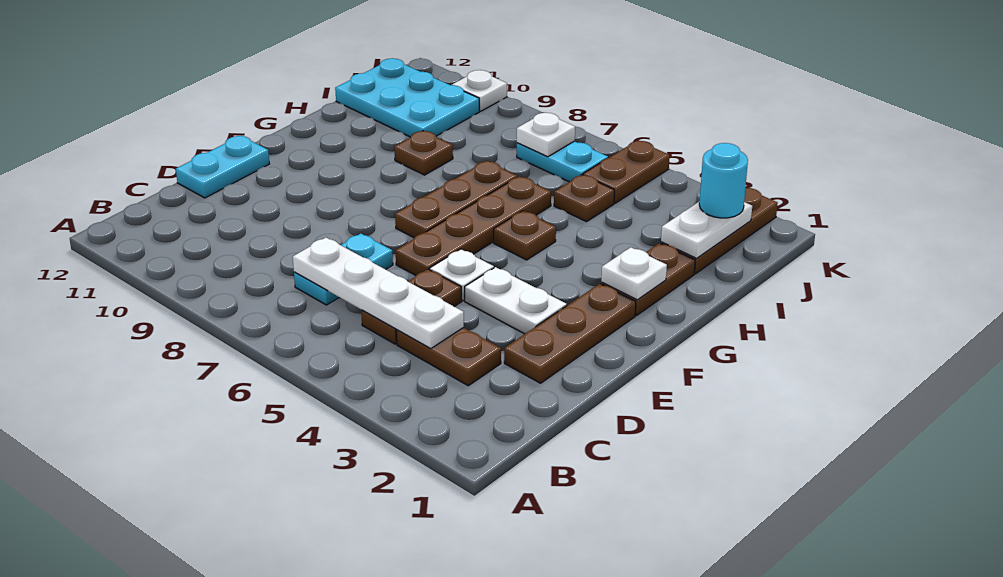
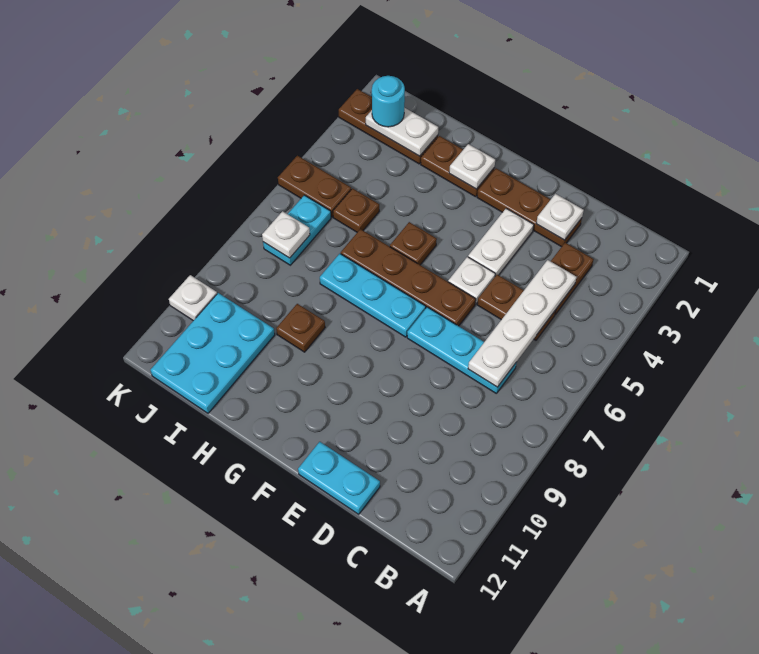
cyan plate C7:D7 level 1 -> cyan plate C7:E7 level 1
none -> white plate D2 level 2
brown plate F7:H7 level 1 -> cyan plate F7:H7 level 1

